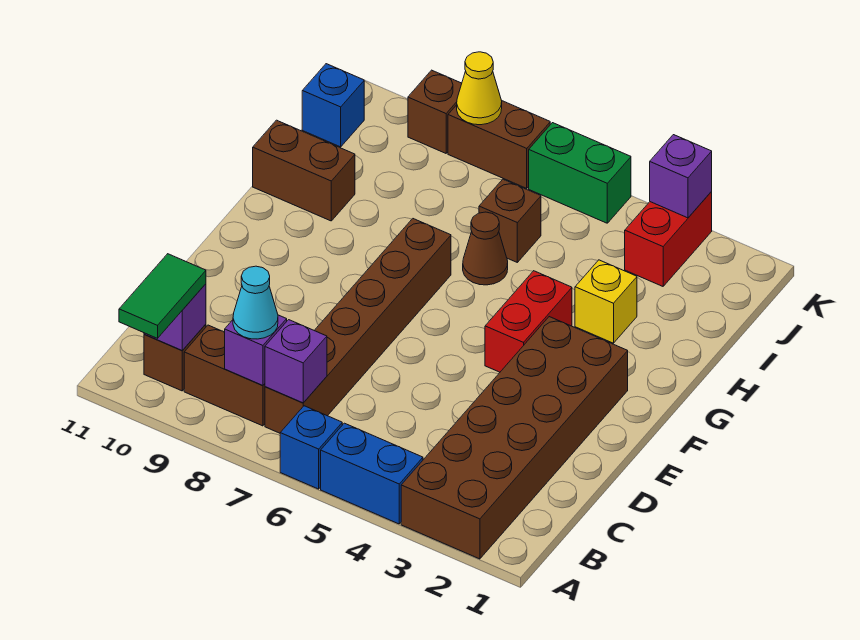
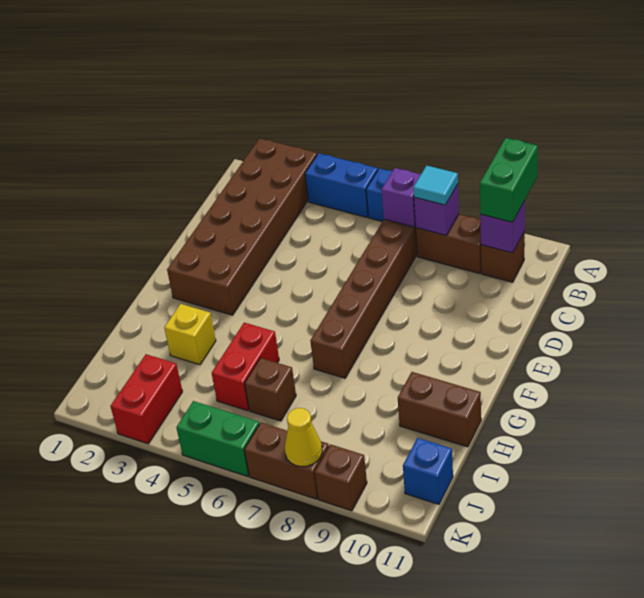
green tile A10:B10 level 3 -> green brick A10:B10 level 3
cyan cone B8 level 3 -> cyan tile B8 level 3
red brick F4:G4 level 1 -> red brick H5:I5 level 1
brown cone H6 level 1 -> none
purple brick K3 level 2 -> none

